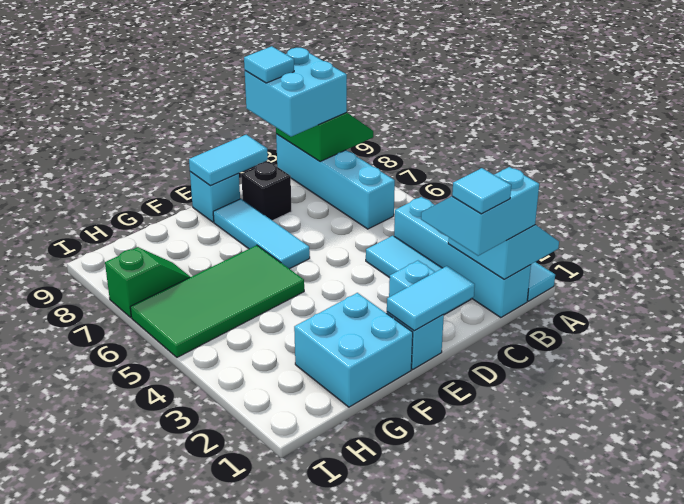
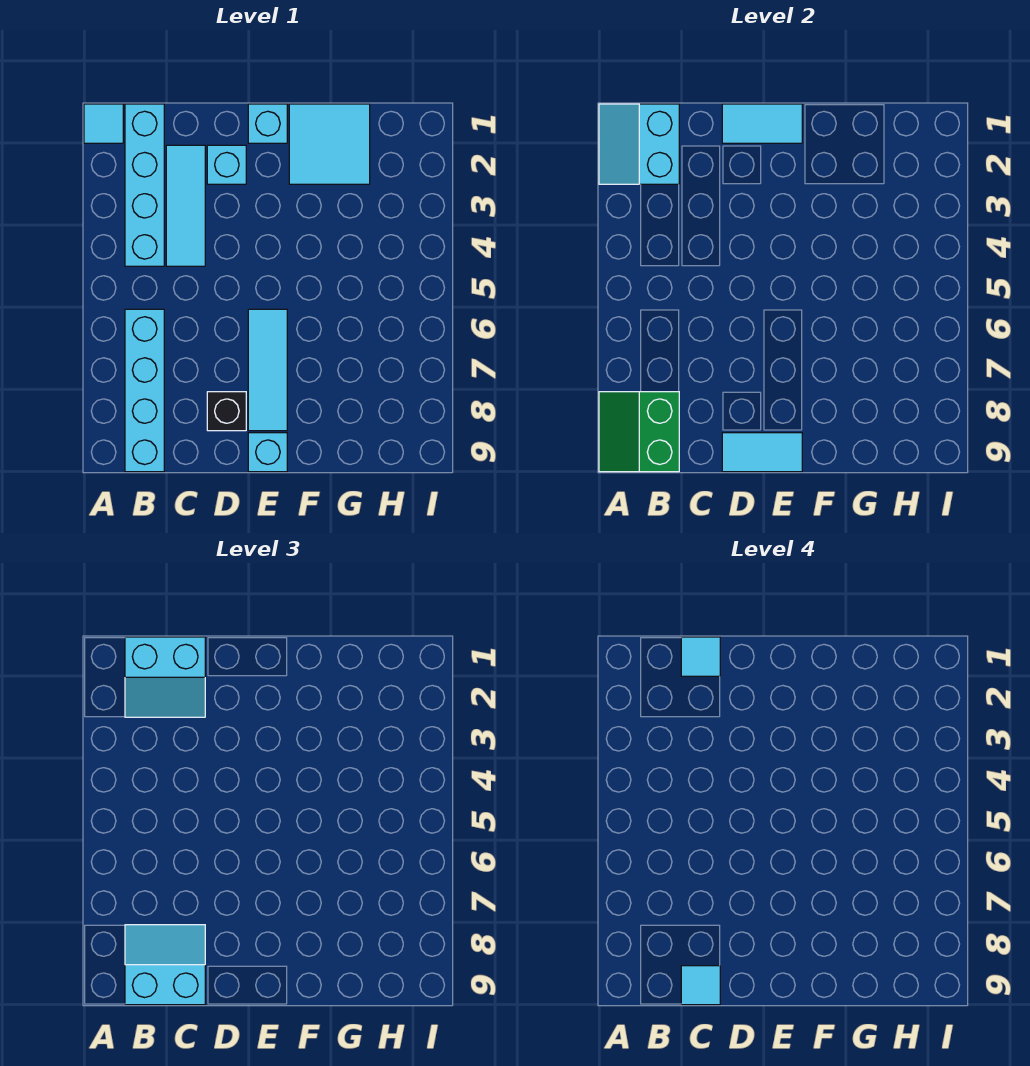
cyan brick B8:C9 level 3 -> cyan slope B8:C9 level 3 top 9
cyan brick F1:G2 level 1 -> cyan tile F1:G2 level 1
green tile F5:I6 level 1 -> none
green slope H7:I7 level 1 top I -> none

